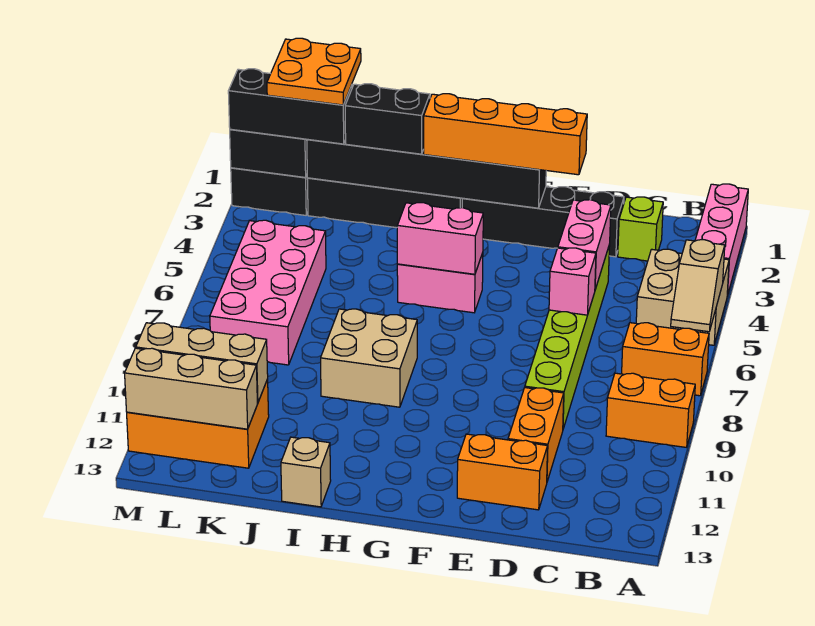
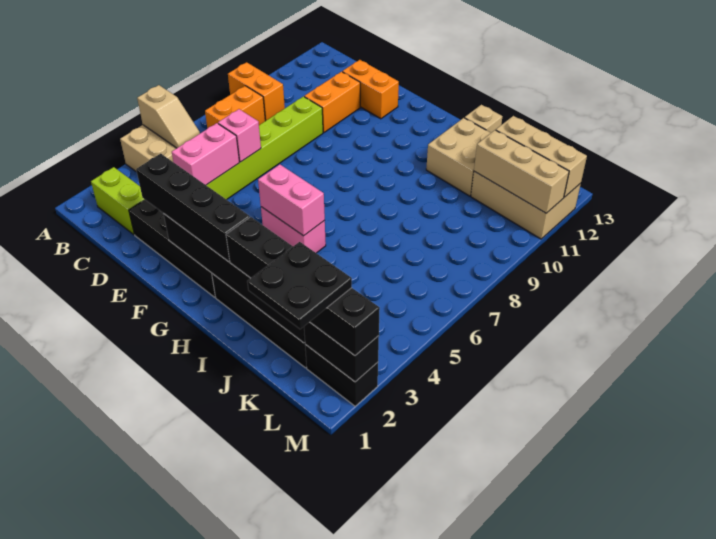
pink brick A1:A3 level 1 -> none
tan slope A5:A6 level 2 top 5 -> tan slope A5:B5 level 2 top A
orange brick A7:B7 level 1 -> orange brick B7:B8 level 1
lime brick C2 level 1 -> lime brick B2:C2 level 1
orange brick E2:H2 level 3 -> black brick E2:H2 level 3
tan brick H8:I9 level 1 -> tan brick I11:J12 level 1
orange plate K1:L2 level 4 -> black plate K1:L2 level 4
pink brick K5:L8 level 1 -> none
orange brick K11:M12 level 1 -> tan brick K11:M12 level 1

